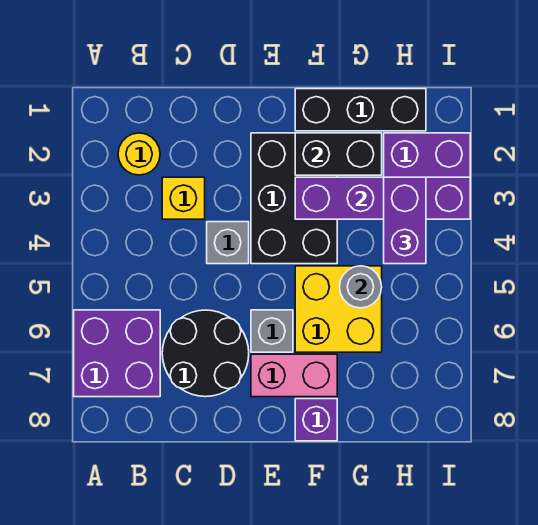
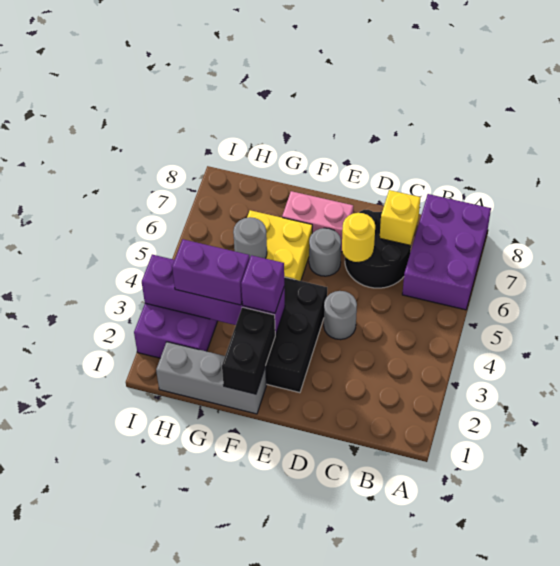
purple brick A6:B7 level 1 -> purple brick A6:B8 level 1
yellow round brick B2 level 1 -> yellow round brick D6 level 2
yellow brick C3 level 1 -> yellow brick C7 level 2
grey brick D4 level 1 -> grey round brick D4 level 1
grey brick E6 level 1 -> grey round brick E6 level 1
black brick F1:H1 level 1 -> grey brick F1:H1 level 1
black brick F2:G2 level 2 -> black brick F1:F2 level 2
purple brick F8 level 1 -> purple brick F3 level 3
purple brick H3:H4 level 3 -> purple brick G3:H3 level 3

